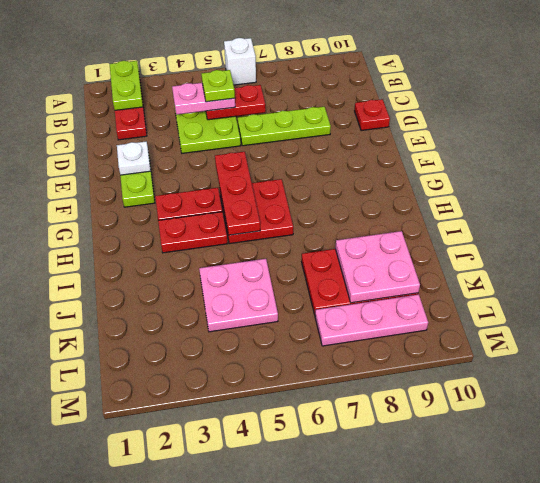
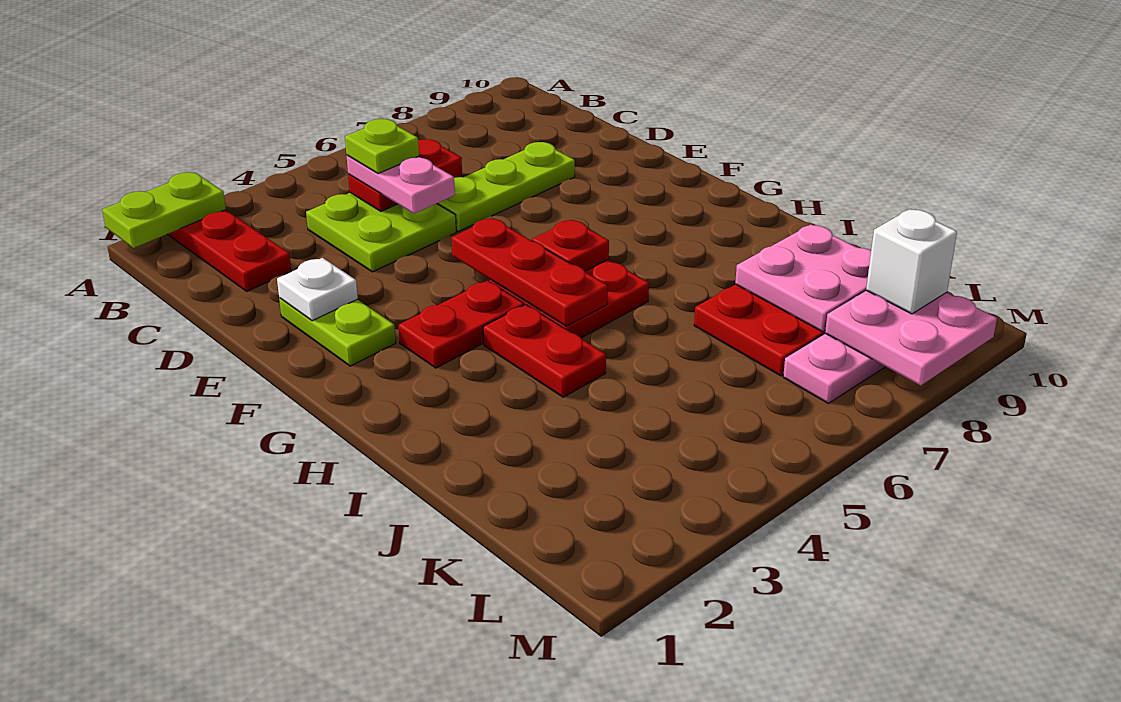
lime plate A2:B2 level 2 -> lime plate A1:A2 level 2
white brick A6 level 1 -> white brick L9 level 3
pink plate C4:C5 level 3 -> pink plate C5:D5 level 3
red plate D10 level 1 -> red plate G6 level 2
red plate H3:H4 level 1 -> red plate H4:I4 level 1
pink plate J4:K5 level 1 -> pink plate L8:M9 level 2

